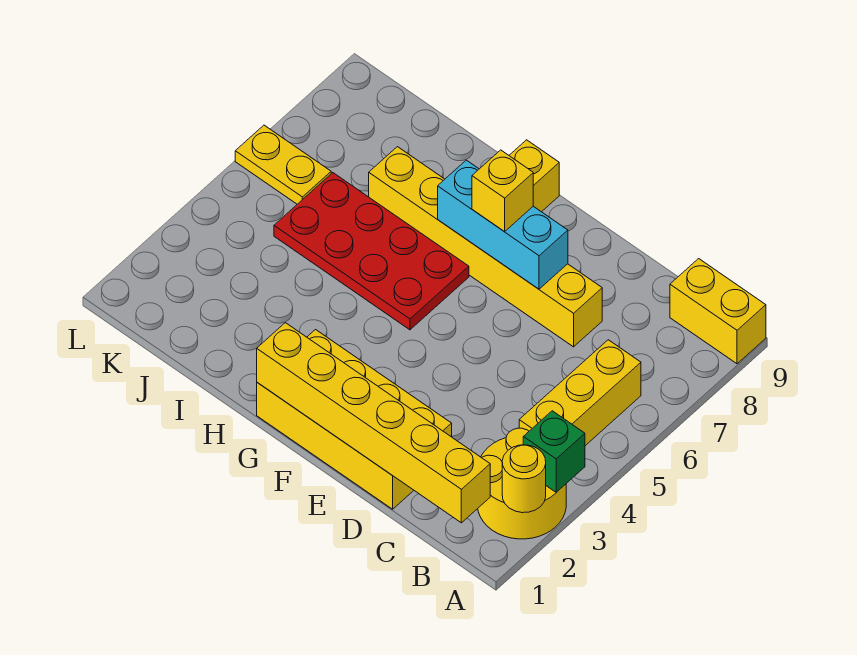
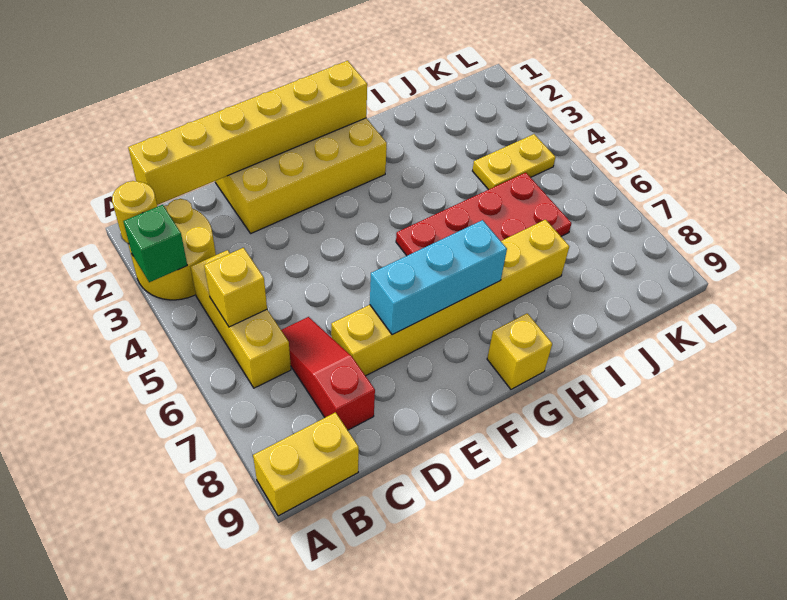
none -> red slope C6:C8 level 1 top 8
yellow brick F7 level 3 -> yellow brick B5 level 2
yellow plate K6:L6 level 1 -> yellow plate J4:K4 level 1

